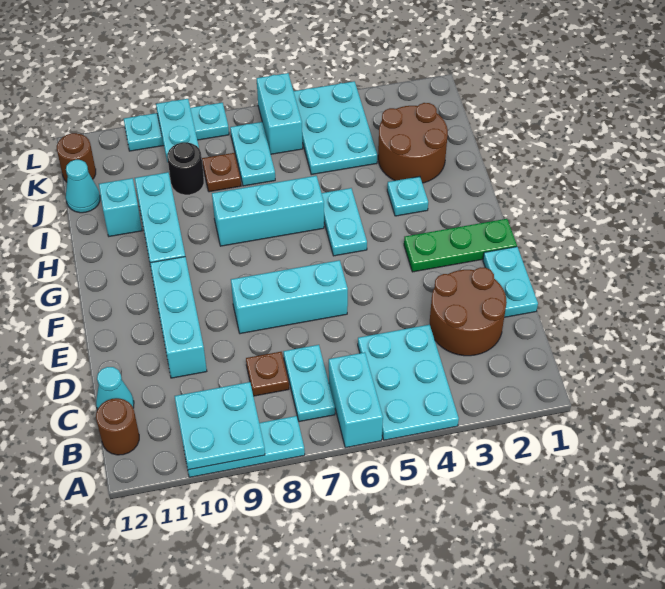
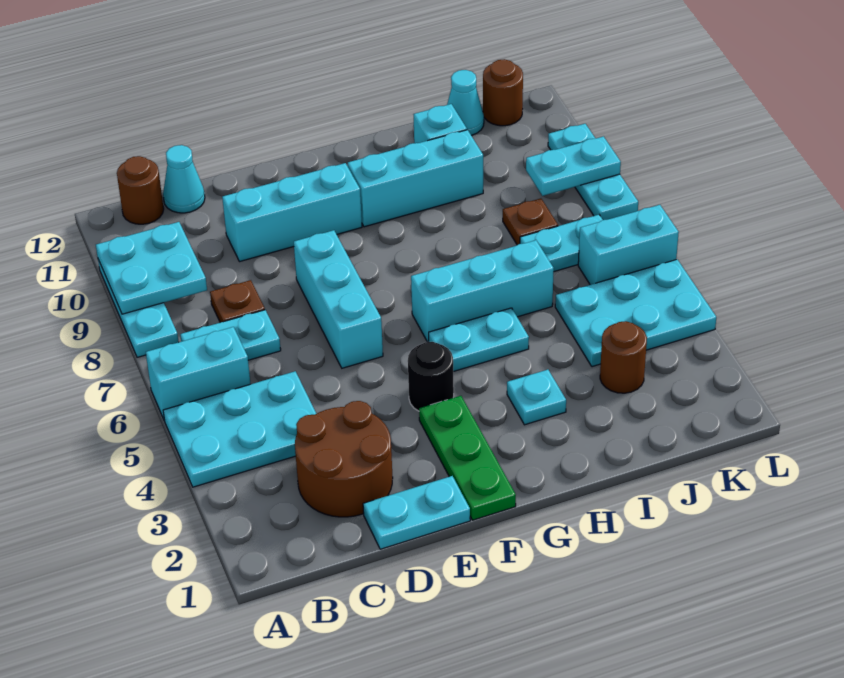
cyan brick H6:H8 level 1 -> cyan brick G6:I6 level 1
brown round brick I2:J3 level 1 -> brown round brick J3 level 1
black round brick J9 level 1 -> black round brick F4 level 1

